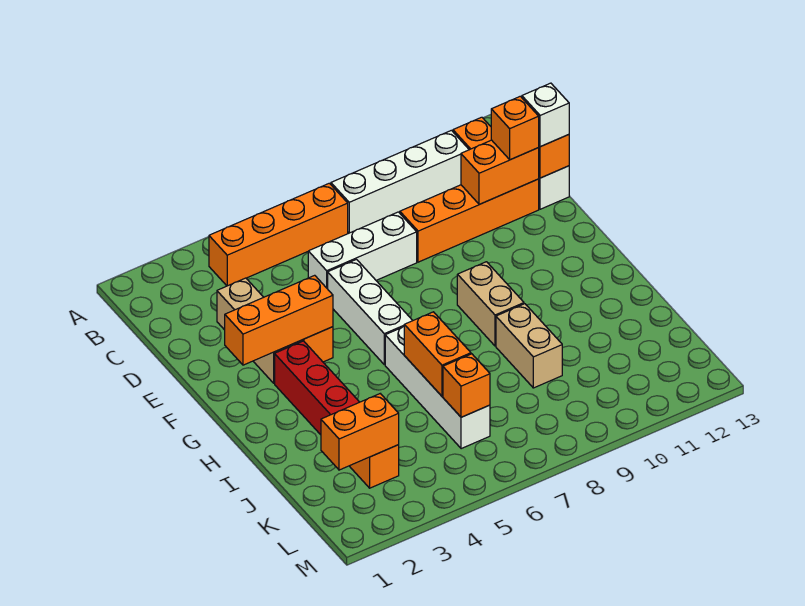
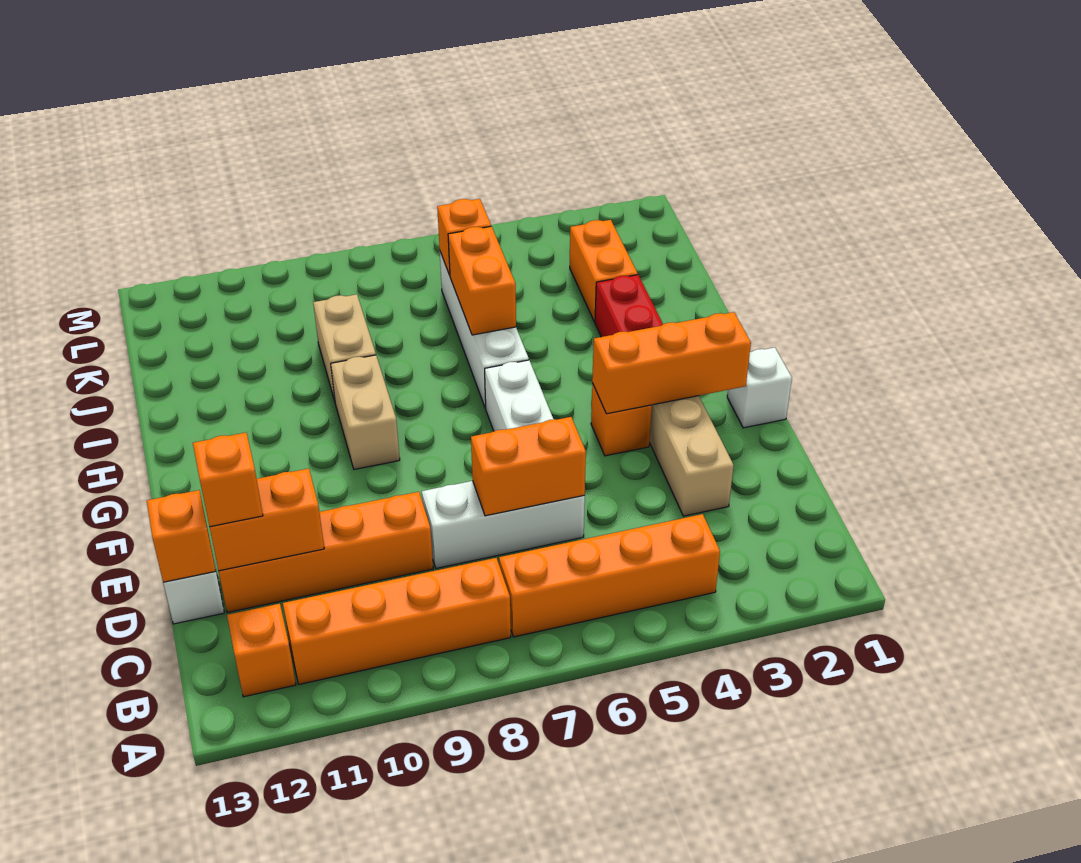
white brick B8:B11 level 1 -> orange brick B8:B11 level 1
white brick D13 level 3 -> white brick F1 level 1
orange brick K2:K3 level 2 -> orange brick D6:D7 level 2

